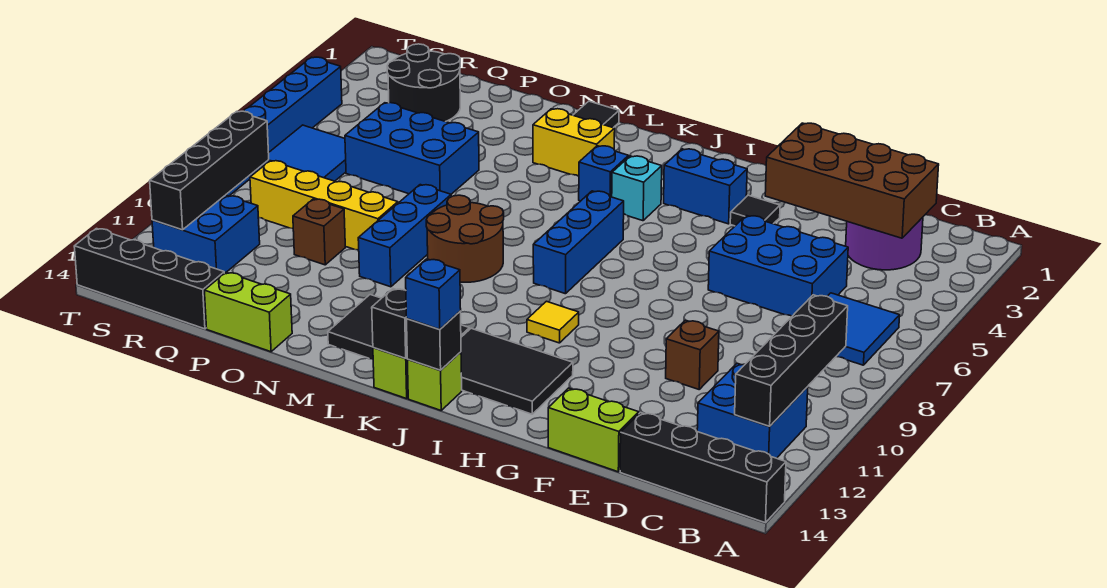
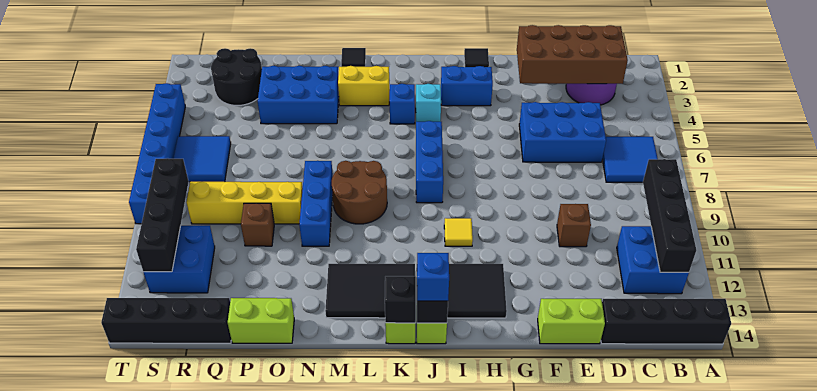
black tile G3 level 1 -> black tile H1 level 1
blue brick O5:Q6 level 1 -> blue brick N3:P4 level 1

